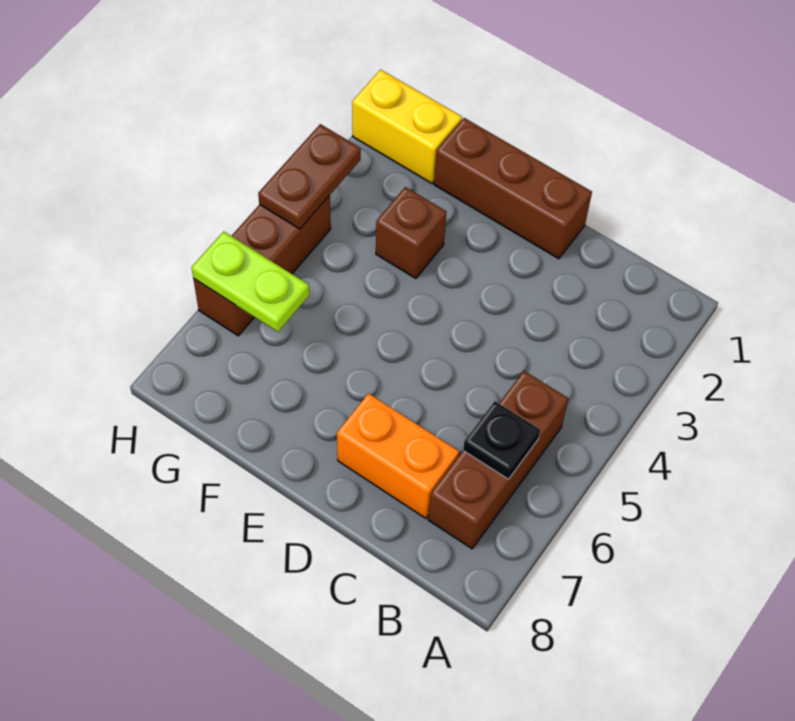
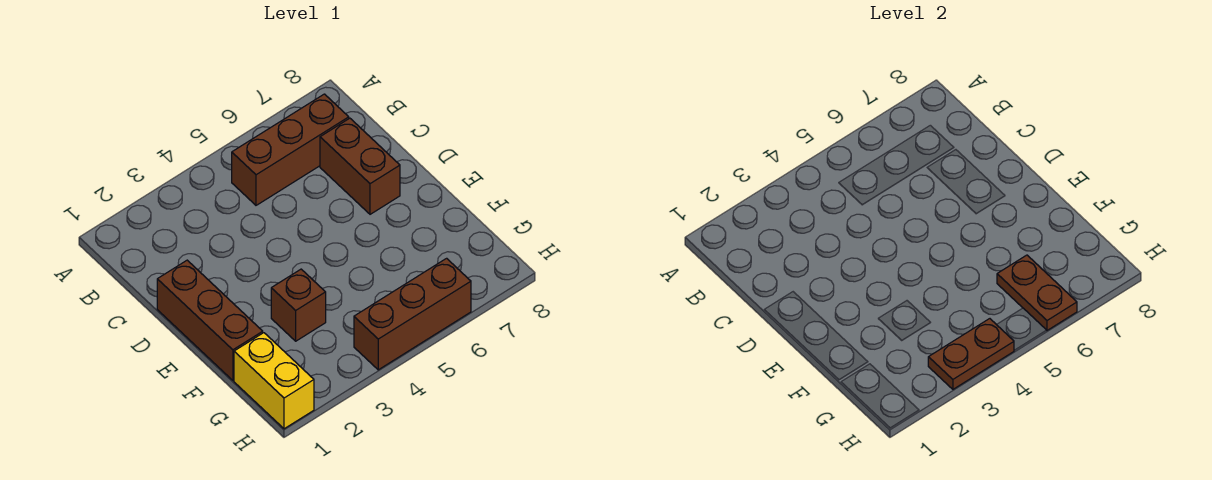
black plate B6 level 2 -> none
orange brick C7:D7 level 1 -> brown brick C7:D7 level 1
lime plate G6:H6 level 2 -> brown plate G6:H6 level 2

